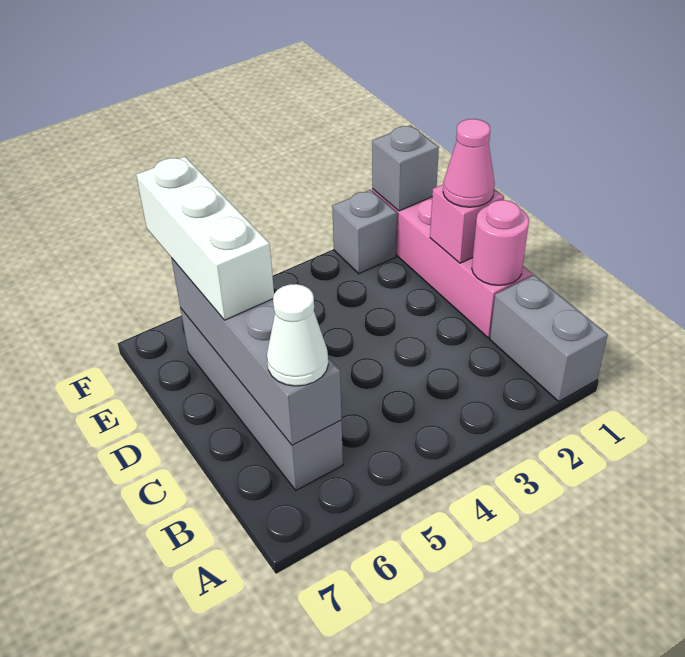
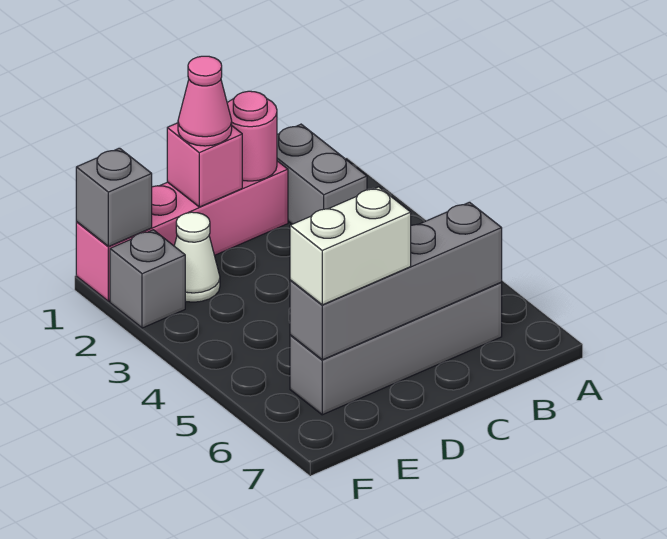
grey brick A1:B1 level 1 -> grey brick B1:B2 level 1
white cone B6 level 3 -> white cone E2 level 1
white brick D6:F6 level 3 -> white brick D6:E6 level 3

